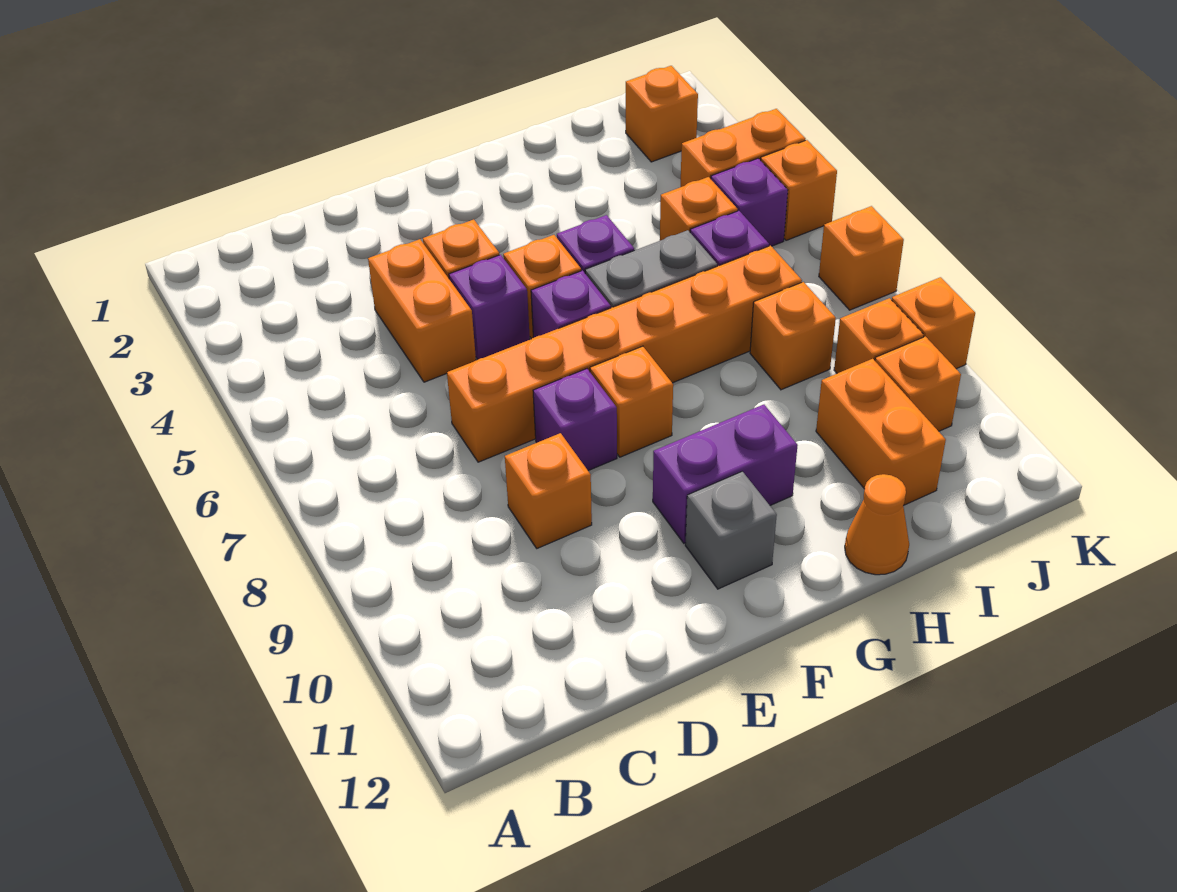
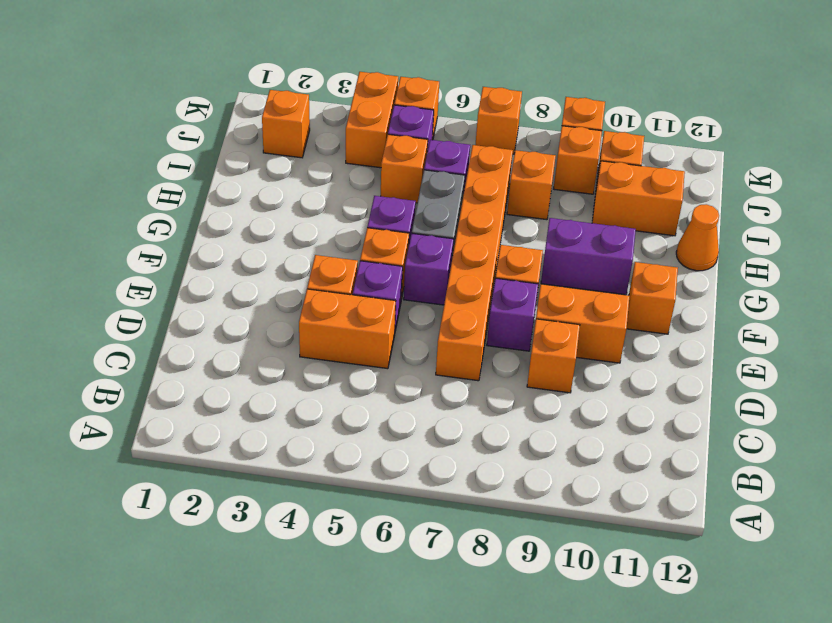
none -> orange brick E9:E10 level 1
purple brick F10:G10 level 1 -> purple brick G9:G10 level 1
grey brick F11 level 1 -> orange brick F11 level 1

